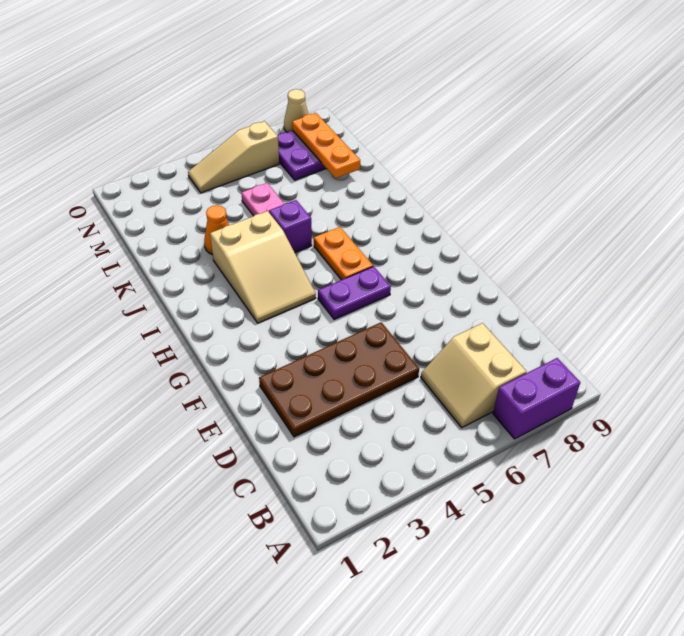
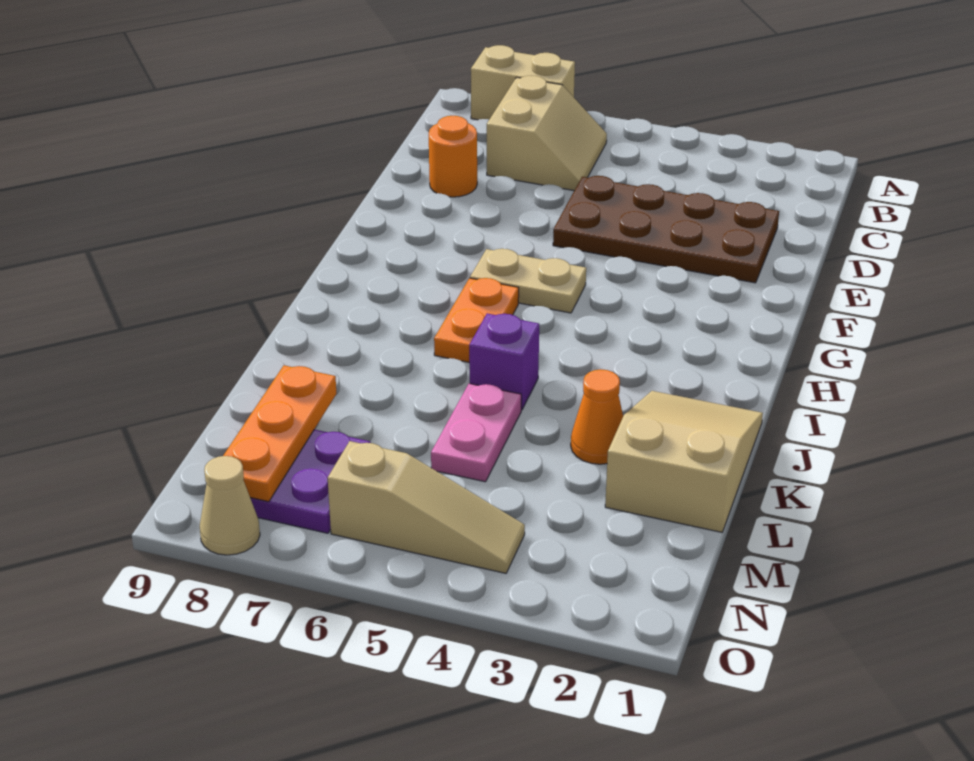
purple brick A7:A8 level 1 -> tan brick A7:A8 level 1
none -> orange round brick D8 level 1
purple plate G5:G6 level 1 -> tan plate G5:G6 level 1
tan slope H3:J4 level 1 top J -> tan slope J1:L2 level 1 top L

